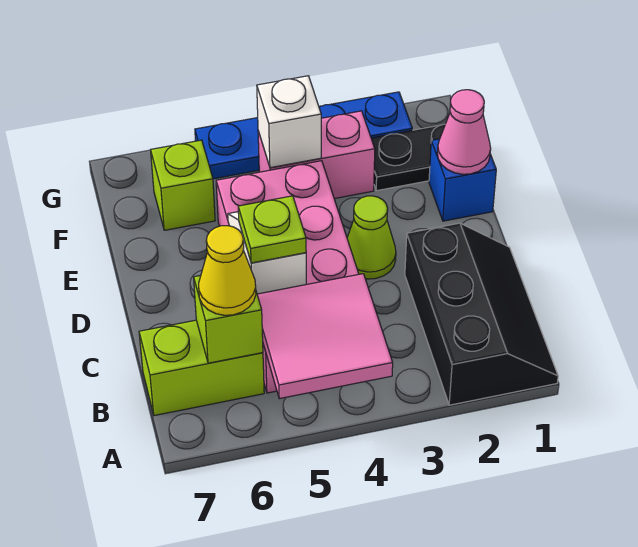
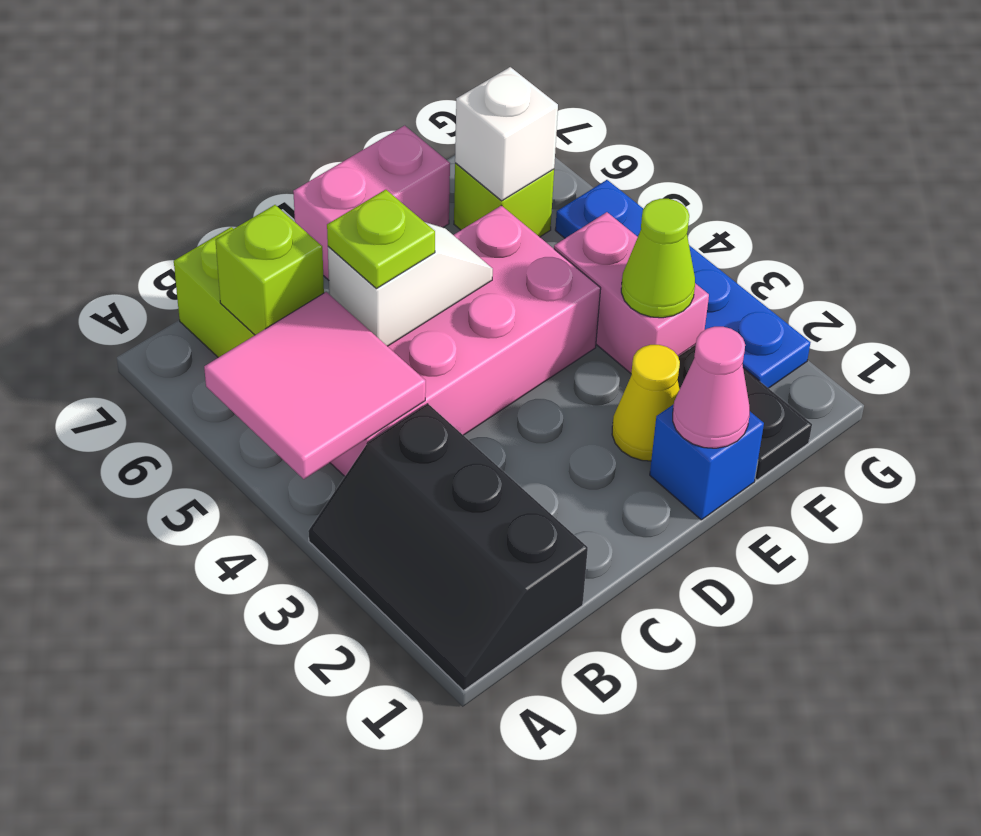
black slope A1:C2 level 1 top 2 -> black slope A1:B3 level 1 top B
yellow cone B6 level 3 -> yellow cone E2 level 1
lime cone D3 level 1 -> lime cone F3 level 2
none -> pink brick D7:E7 level 1
white brick F4 level 2 -> white brick F6 level 2

